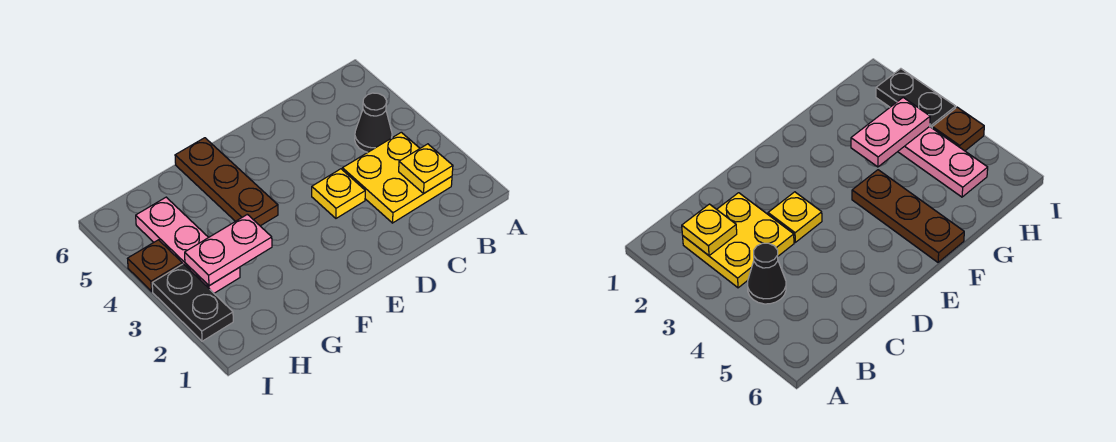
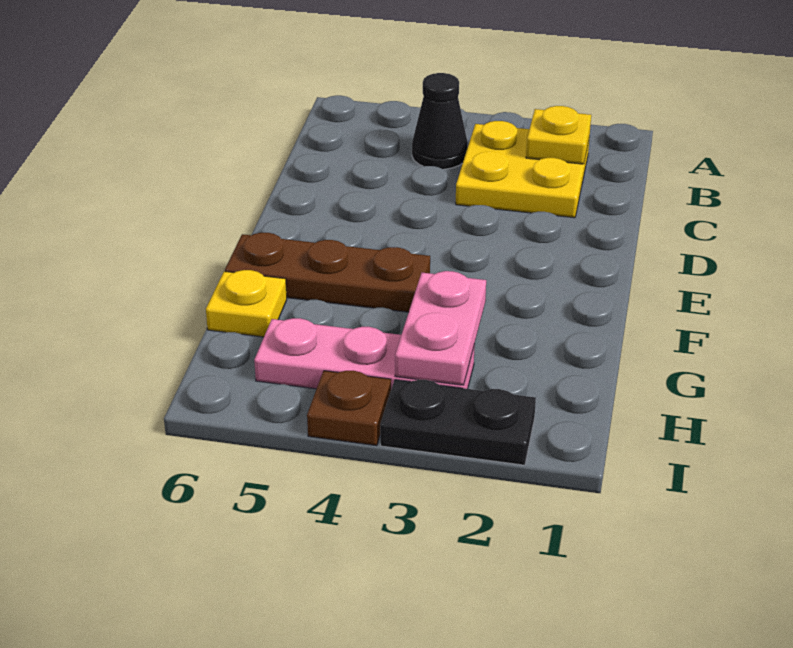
yellow plate D3 level 1 -> yellow plate G6 level 1

